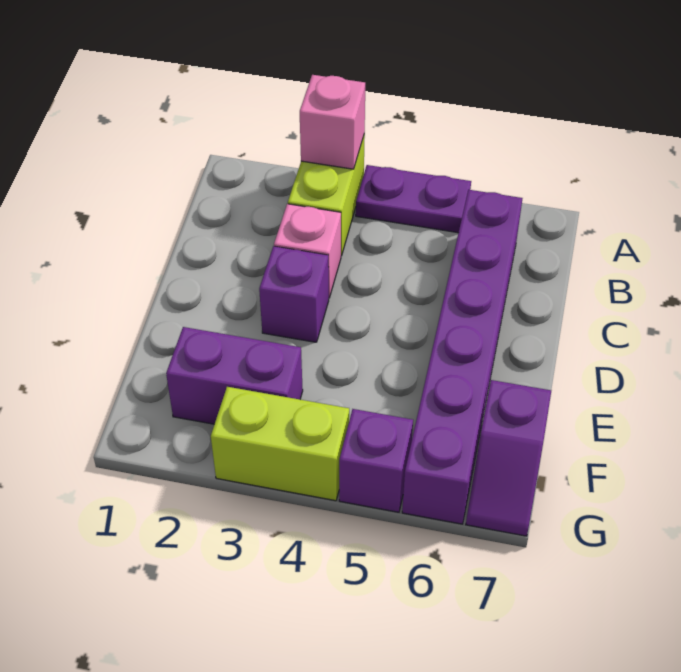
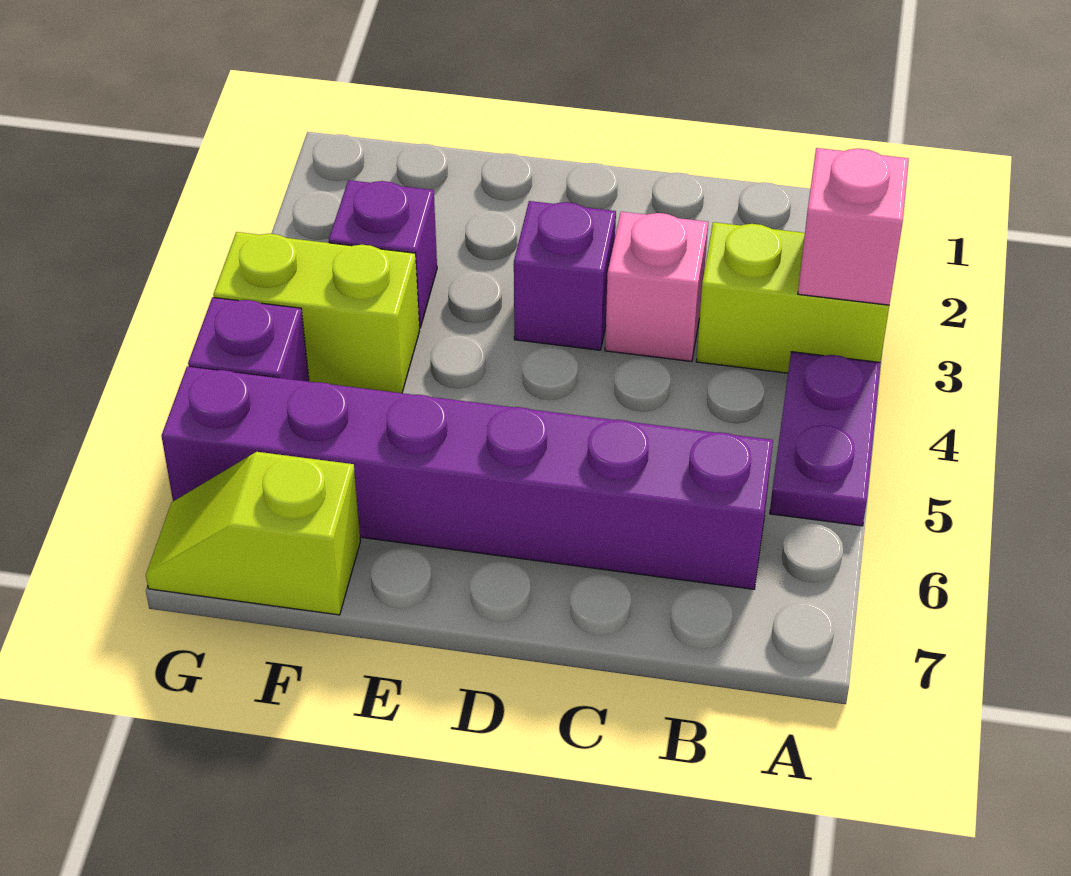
purple brick F2:F3 level 1 -> purple brick F3 level 1
purple slope F7:G7 level 1 top F -> lime slope F7:G7 level 1 top F
lime brick G3:G4 level 1 -> lime brick F4:G4 level 1

